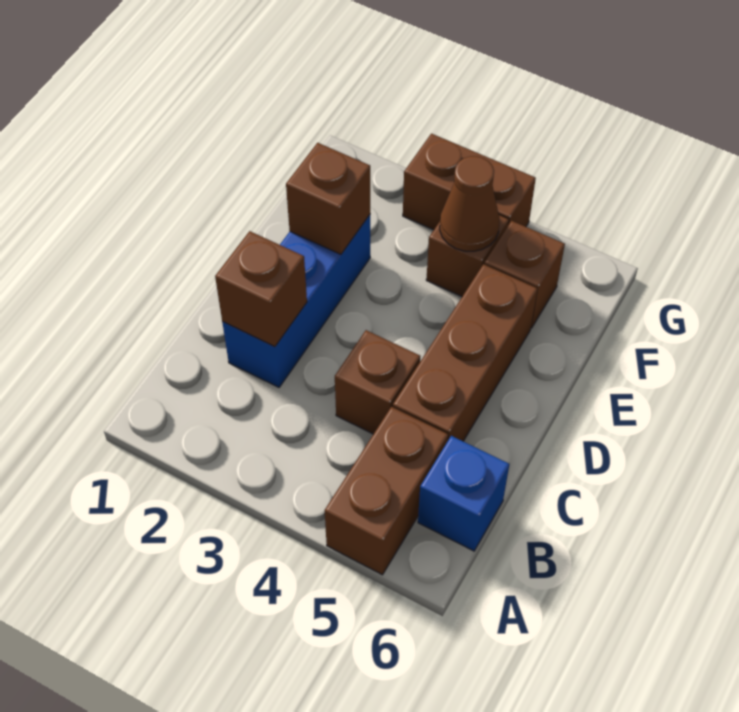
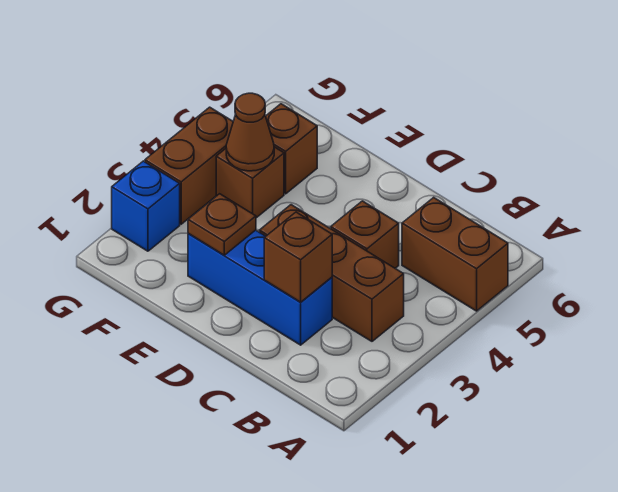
blue brick B6 level 1 -> blue brick G2 level 1
brown brick C5:E5 level 1 -> brown brick B3:D3 level 1
brown brick E2 level 2 -> brown plate E2 level 2

